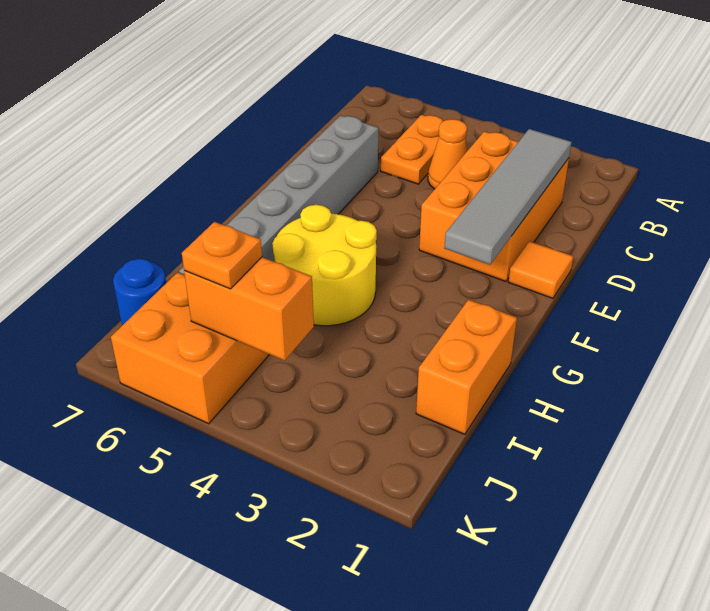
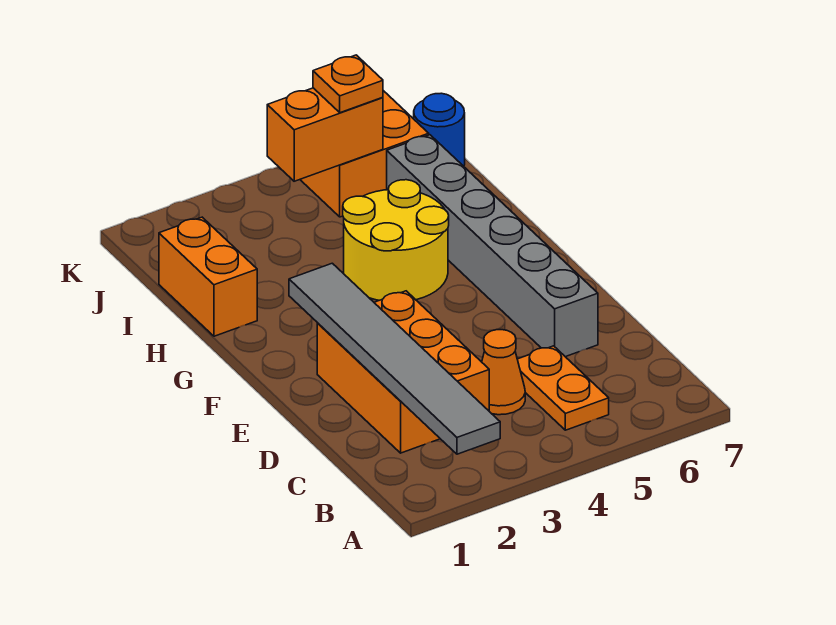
grey tile C2:F2 level 2 -> grey tile A2:F2 level 2
orange tile E1 level 1 -> none

